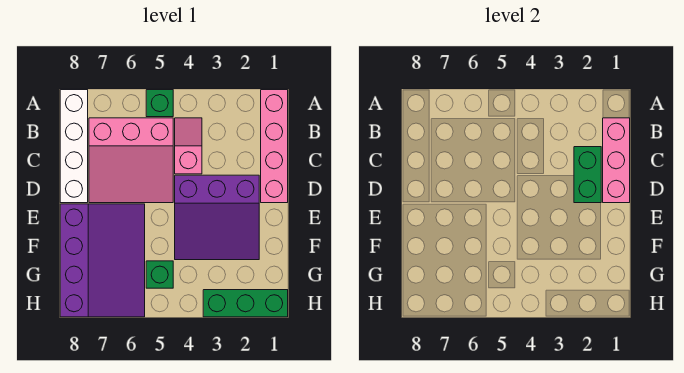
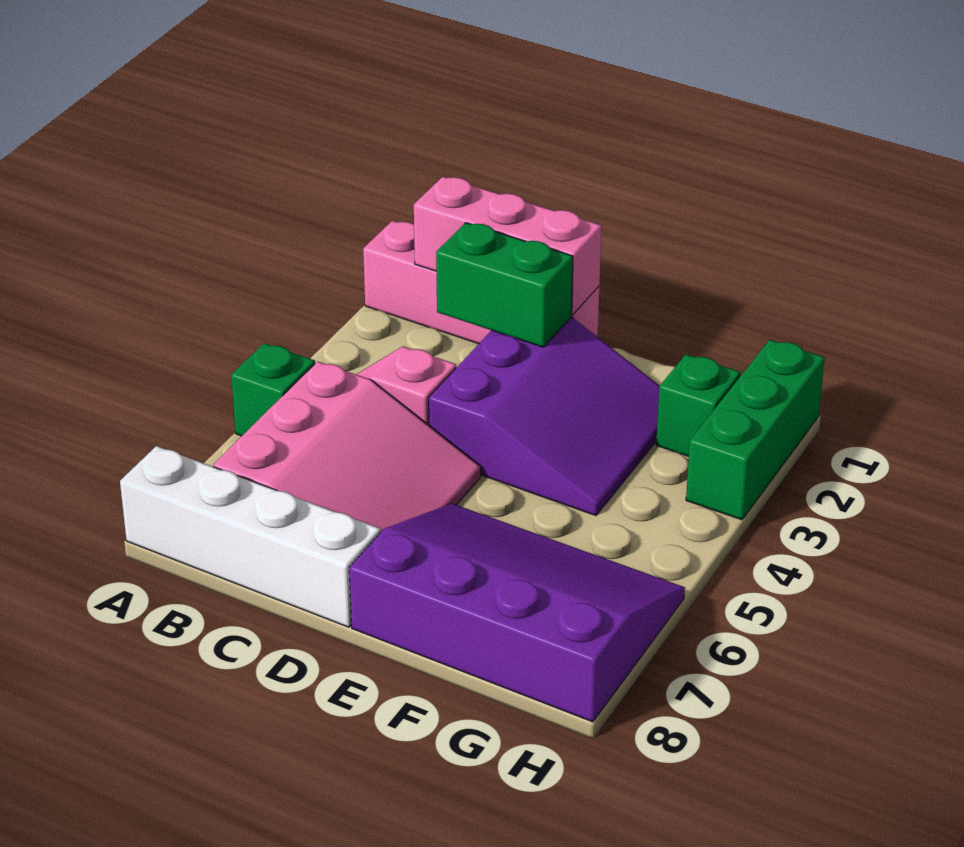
green brick G5 level 1 -> green brick G2 level 1

